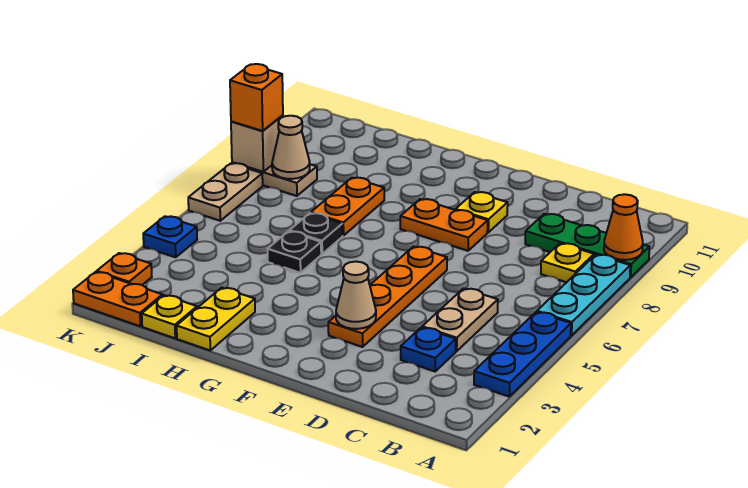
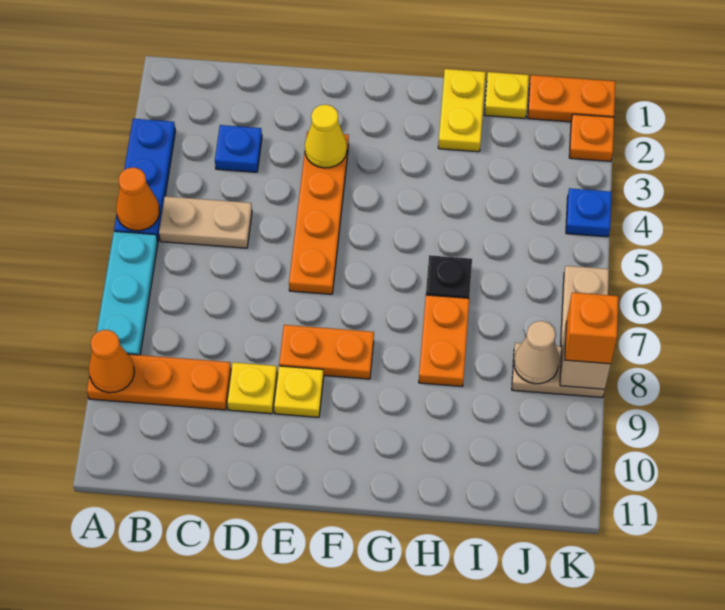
none -> orange cone A5 level 2
green plate A9:C9 level 1 -> orange plate A9:C9 level 1
yellow plate B8 level 1 -> yellow plate D9 level 1
tan plate C4:C5 level 1 -> tan plate B5:C5 level 1
tan cone E3 level 2 -> yellow cone E3 level 2
black plate H5 level 1 -> none

